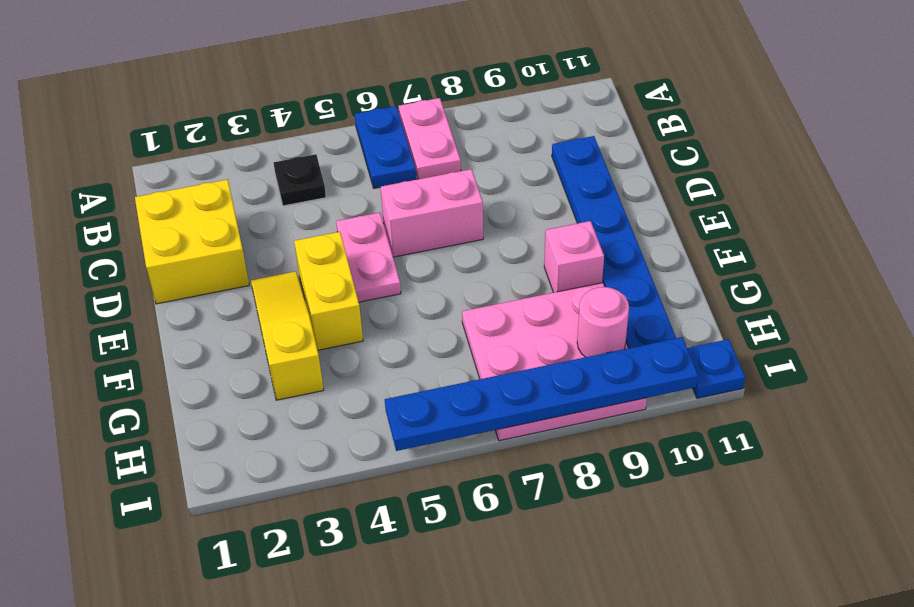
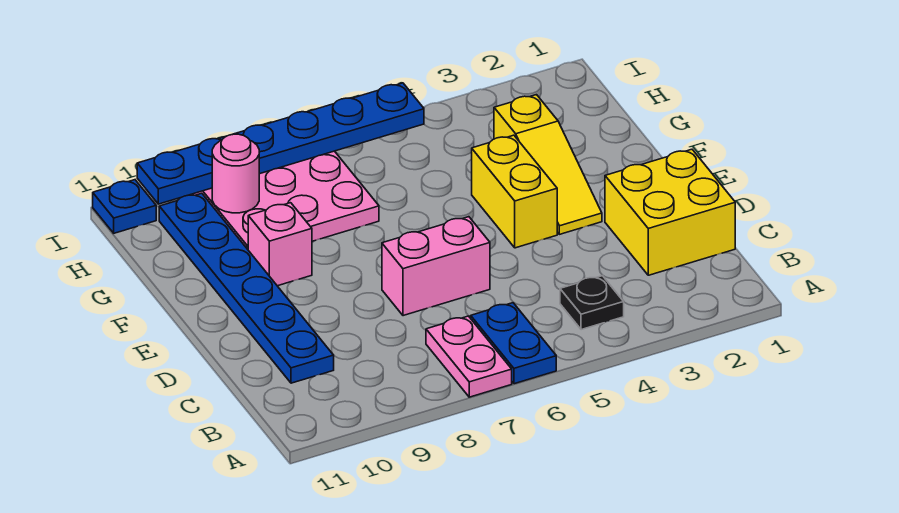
pink plate D5:E5 level 1 -> none

